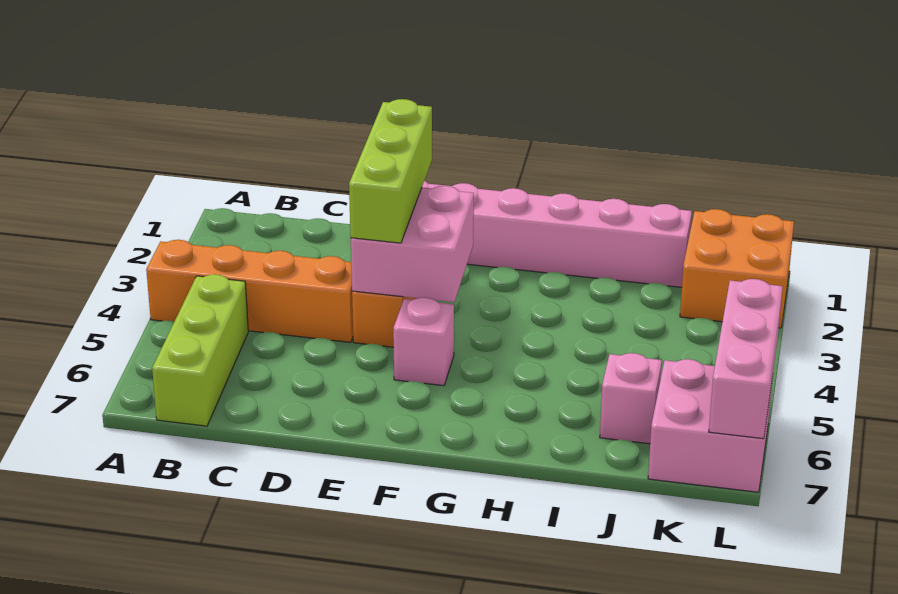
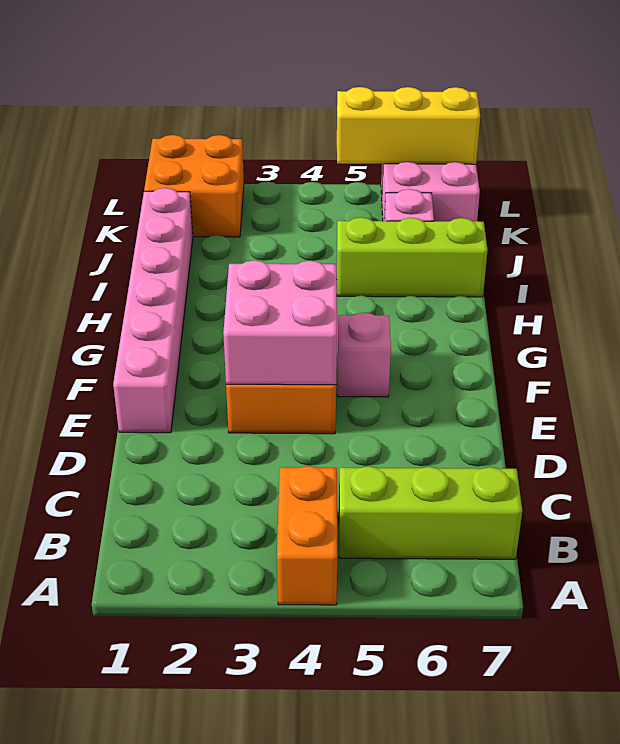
orange brick A4:D4 level 1 -> orange brick A4:B4 level 1
lime brick E2:E4 level 3 -> lime brick I5:I7 level 1
pink brick L5:L7 level 2 -> yellow brick L5:L7 level 2

